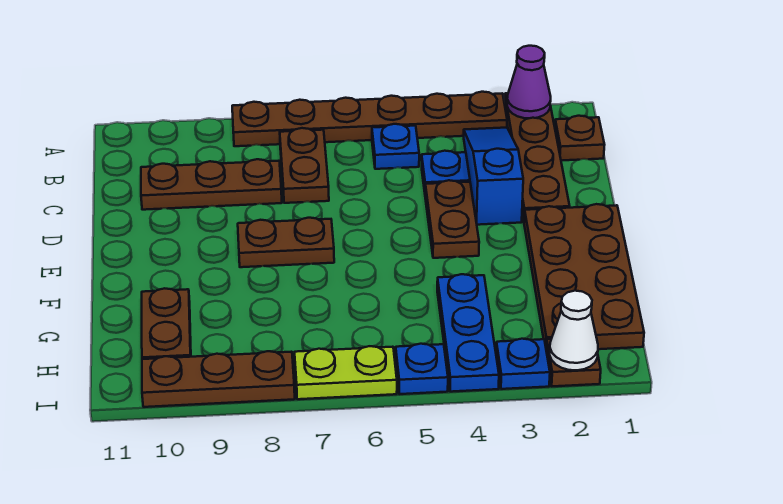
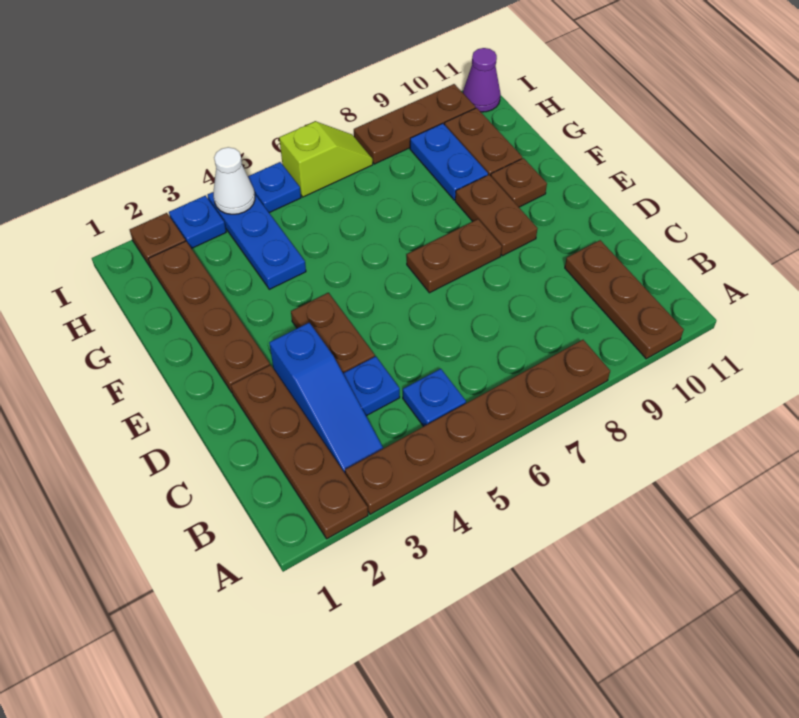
purple cone A2 level 2 -> purple cone I11 level 1
brown plate B1 level 1 -> brown plate F10 level 1
brown plate B7:C7 level 1 -> brown plate E9:F9 level 1
brown plate C8:C10 level 1 -> brown plate A10:C10 level 1
brown plate E1:H2 level 1 -> brown plate E2:H2 level 1
none -> blue plate G9:H9 level 1
white cone I2 level 2 -> white cone I4 level 2
lime plate I6:I7 level 1 -> lime slope I6:I7 level 1 top 6

